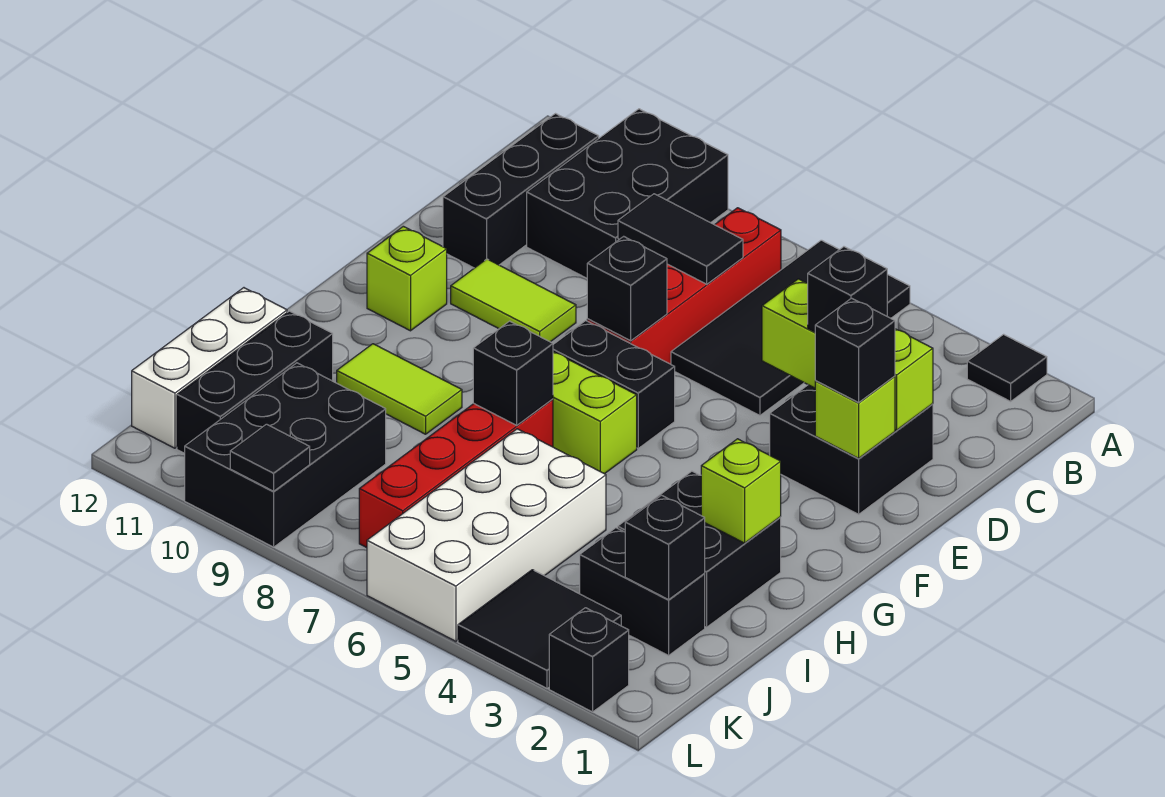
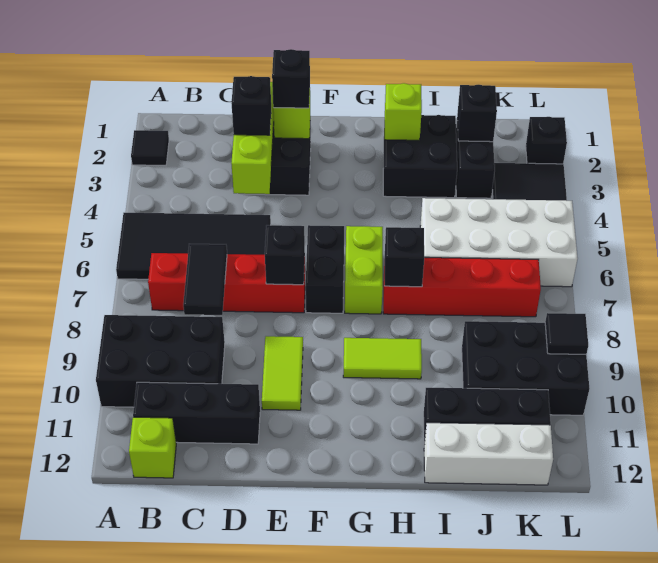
lime brick F11 level 1 -> lime brick B12 level 1
lime tile H9:H10 level 1 -> lime tile G9:H9 level 1

